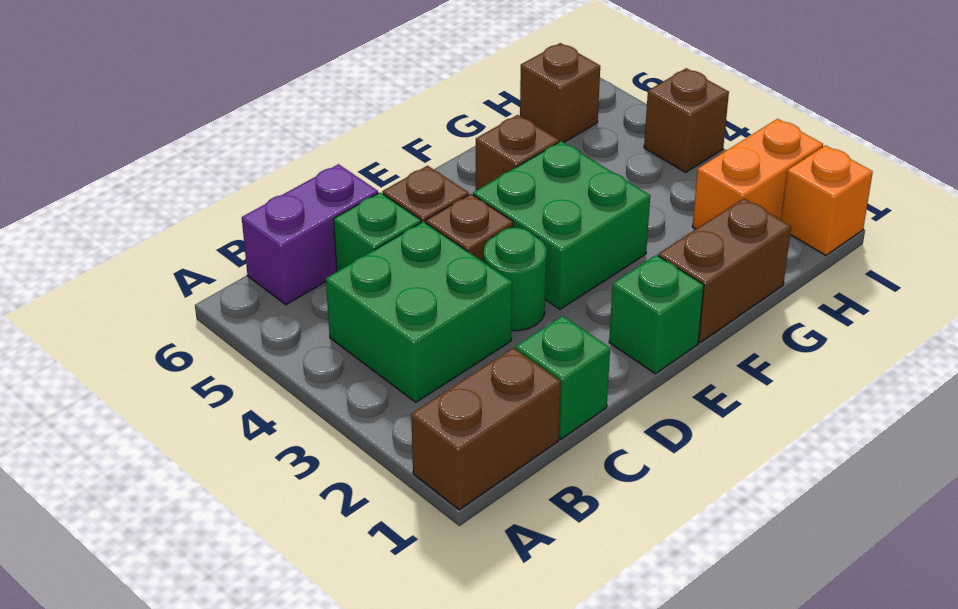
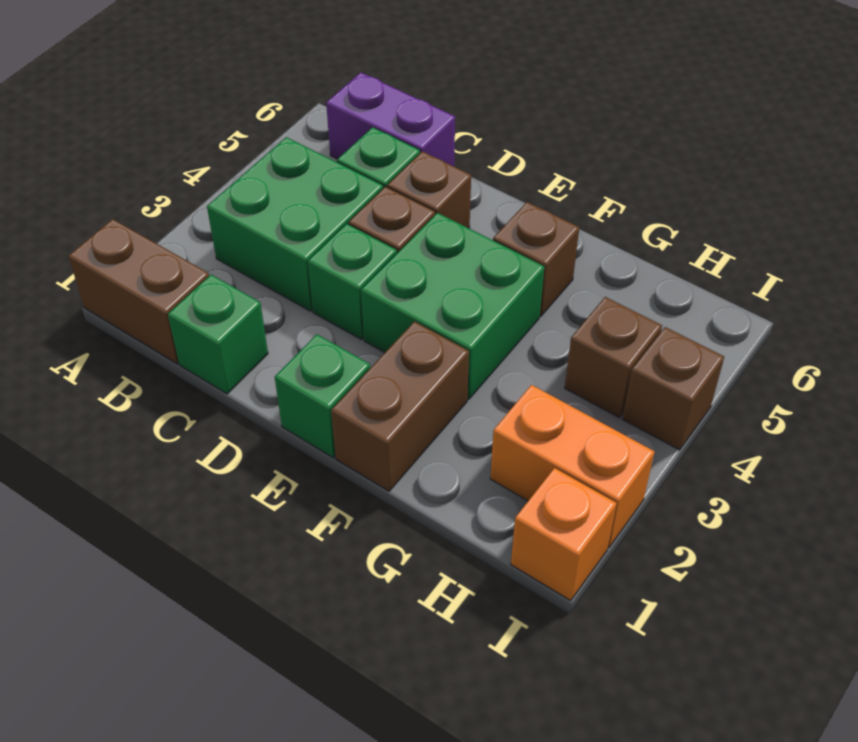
green round brick D3 level 1 -> green brick D3 level 1
brown brick F1:G1 level 1 -> brown brick F1:F2 level 1
brown brick H6 level 1 -> brown brick H4 level 1

